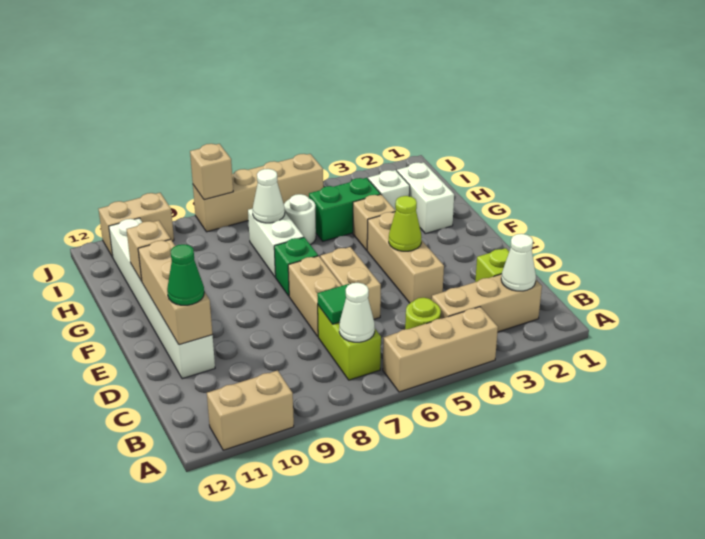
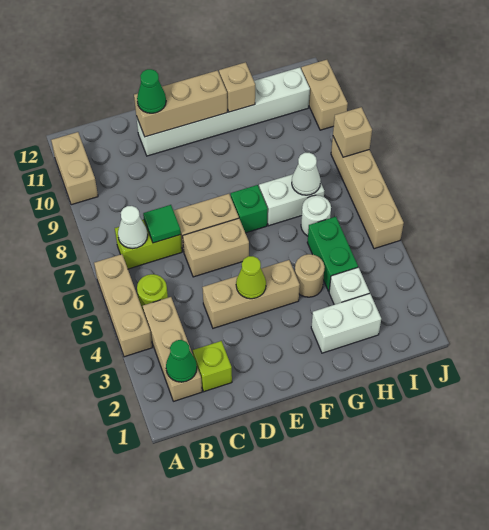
white cone B2 level 2 -> green cone B2 level 2
tan brick G4 level 1 -> tan round brick G4 level 1

